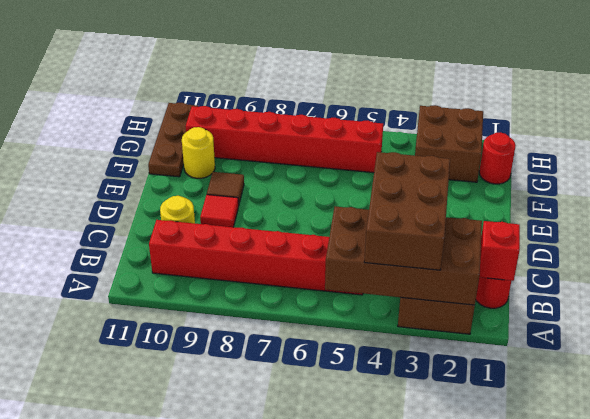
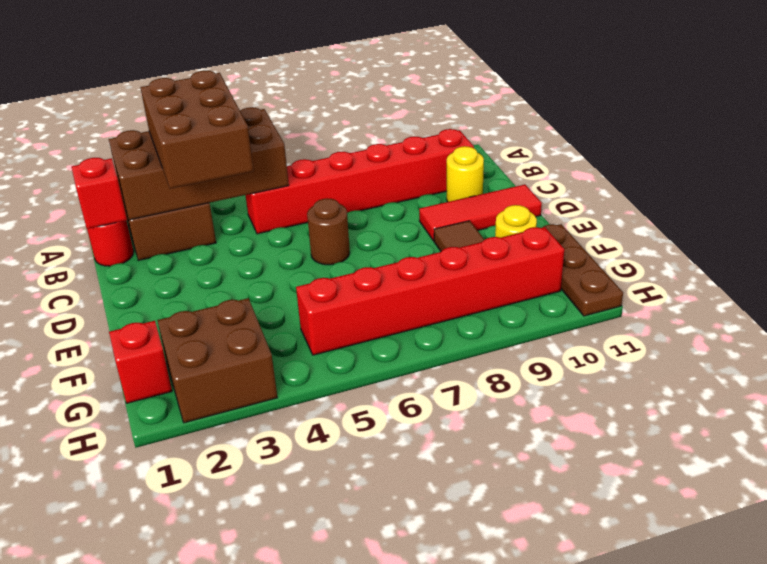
none -> brown round brick D6 level 1
red tile D9 level 1 -> red tile D9:D11 level 1
red round brick G1 level 1 -> red brick G1 level 1

